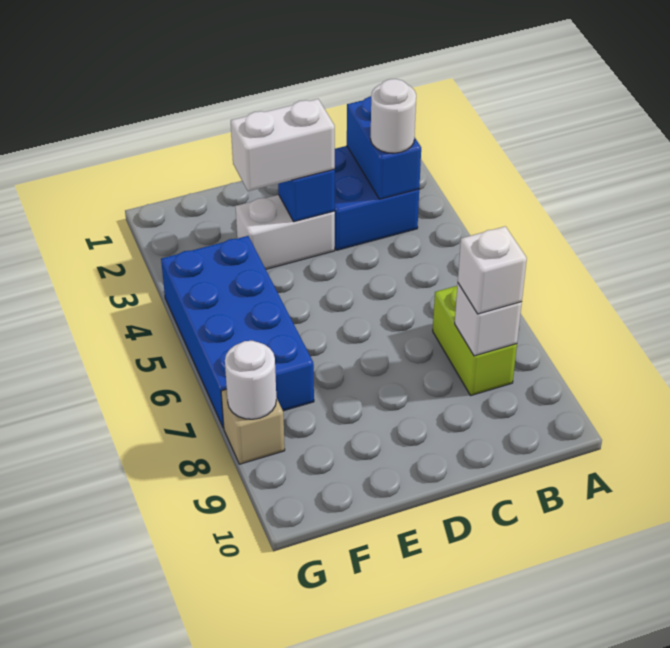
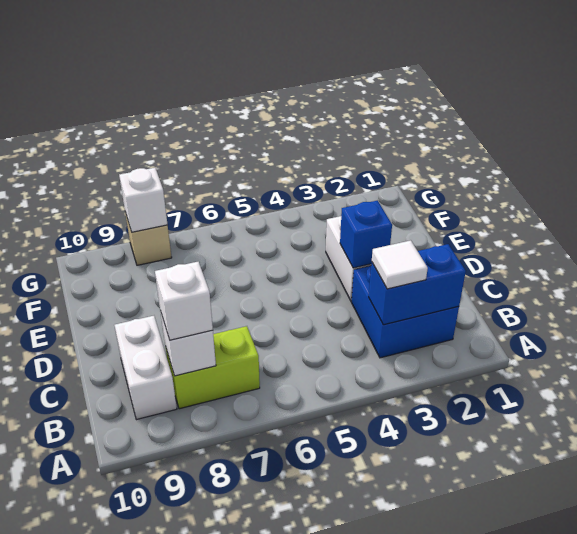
white round brick B3 level 3 -> white tile B3 level 3
white brick D3:E3 level 3 -> white brick B9:C9 level 1
blue brick F4:G7 level 1 -> none
white round brick G8 level 2 -> white brick G8 level 2

